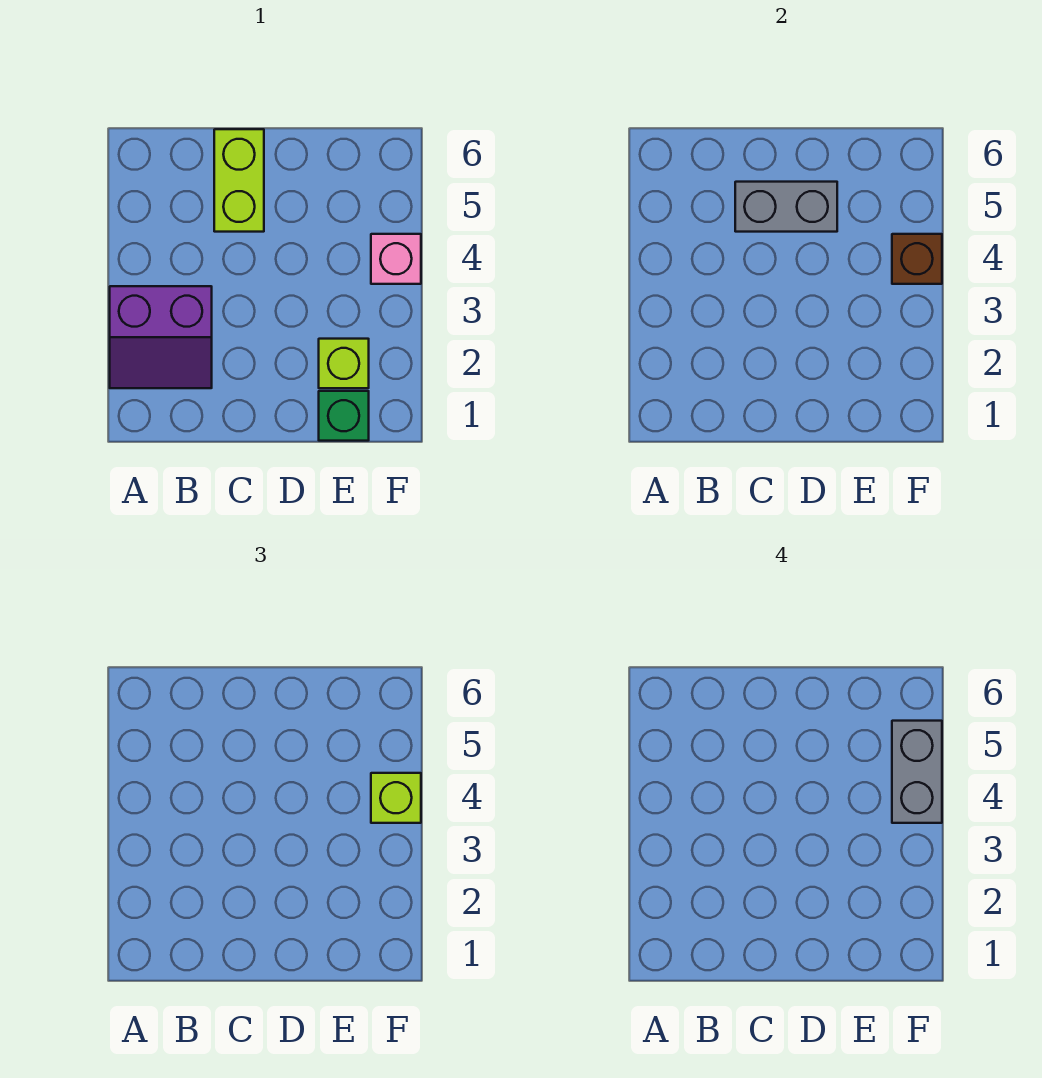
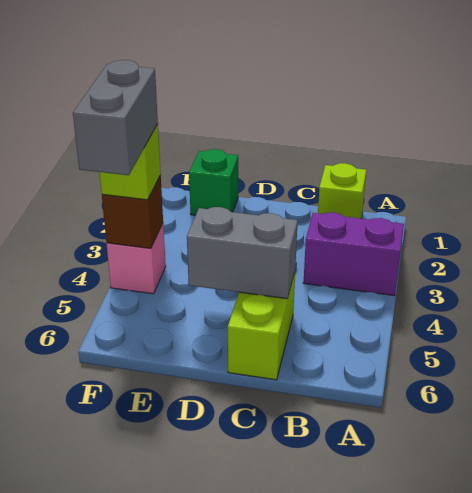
lime brick E2 level 1 -> lime brick B1 level 1

